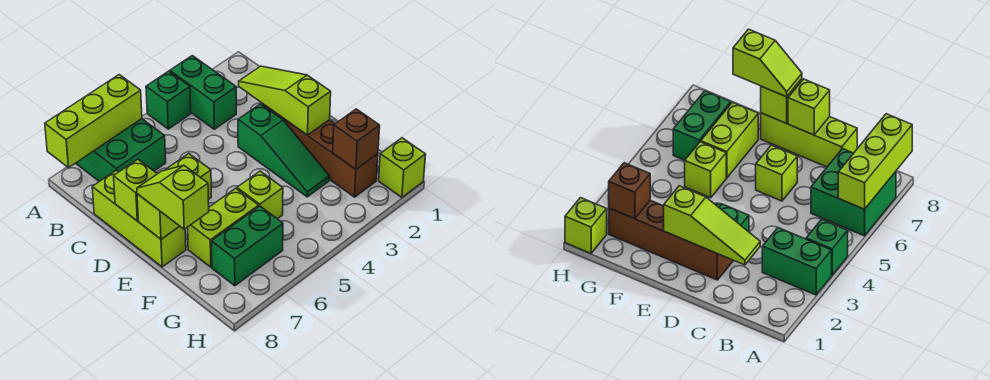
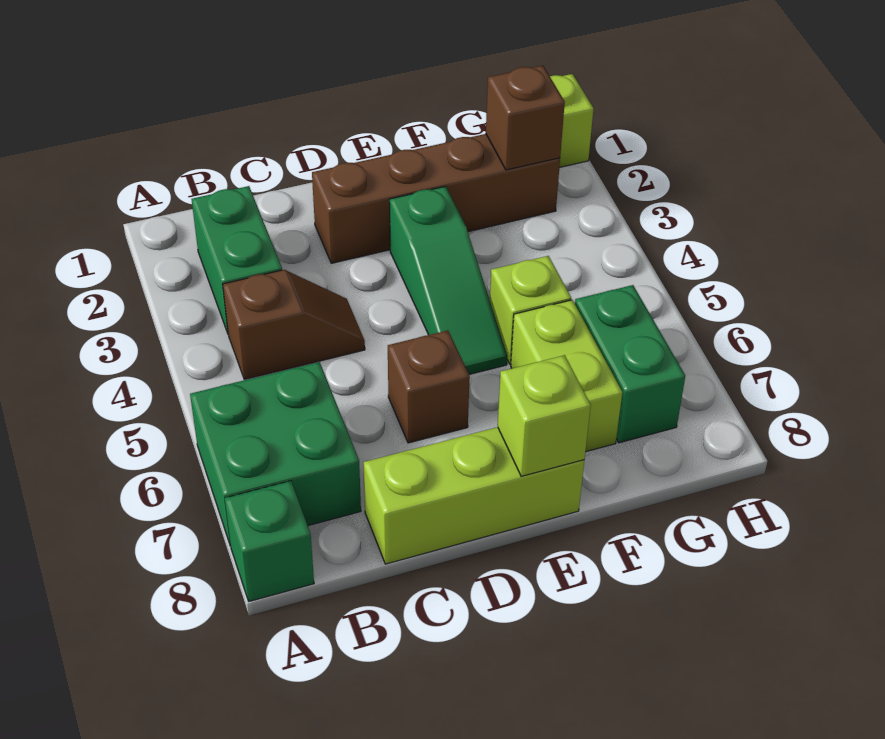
green brick A3:B3 level 1 -> green brick B2:B3 level 1
green brick A4 level 1 -> green brick A8 level 1
lime brick A6:A8 level 2 -> none
none -> brown slope B4:C4 level 1 top B
lime slope C2:E2 level 2 top E -> none
green slope D3:F3 level 1 top D -> green slope E3:E5 level 1 top 3
lime brick D6 level 1 -> brown brick D6 level 1
lime brick D8 level 2 -> none
lime slope E8:F8 level 3 top F -> none

